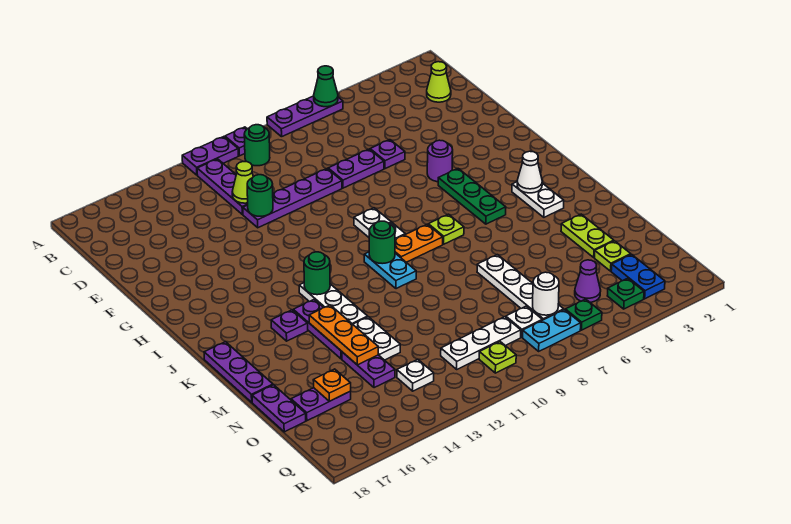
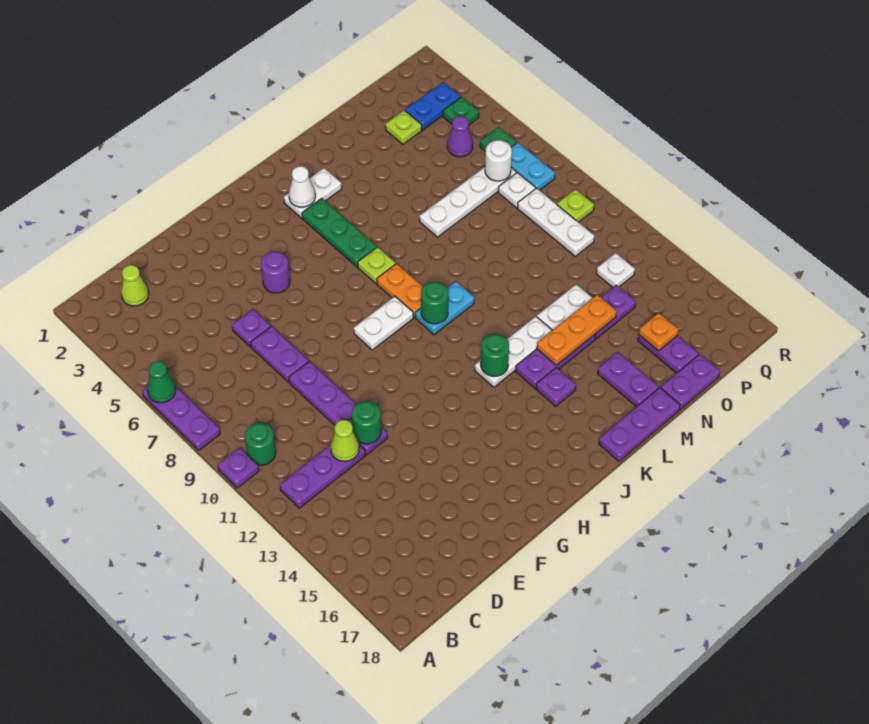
purple plate A11:A12 level 1 -> purple plate M16:M17 level 1
green plate H5:J5 level 1 -> green plate J4:J6 level 1
lime plate M3:N3 level 1 -> none

